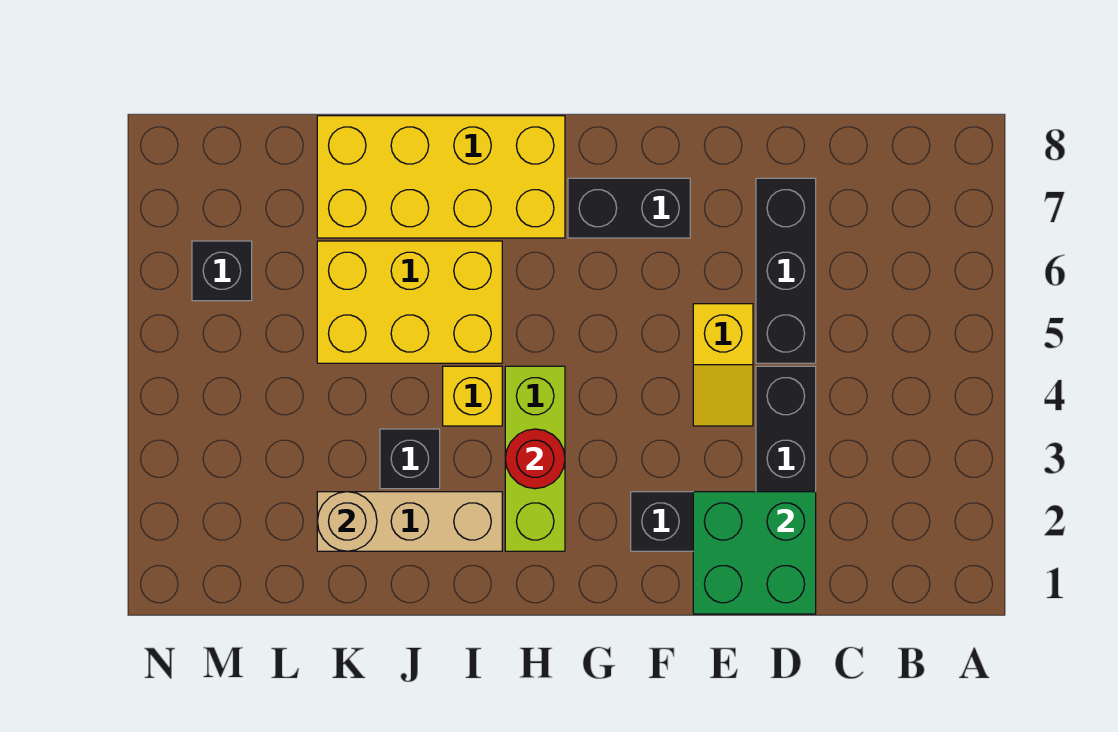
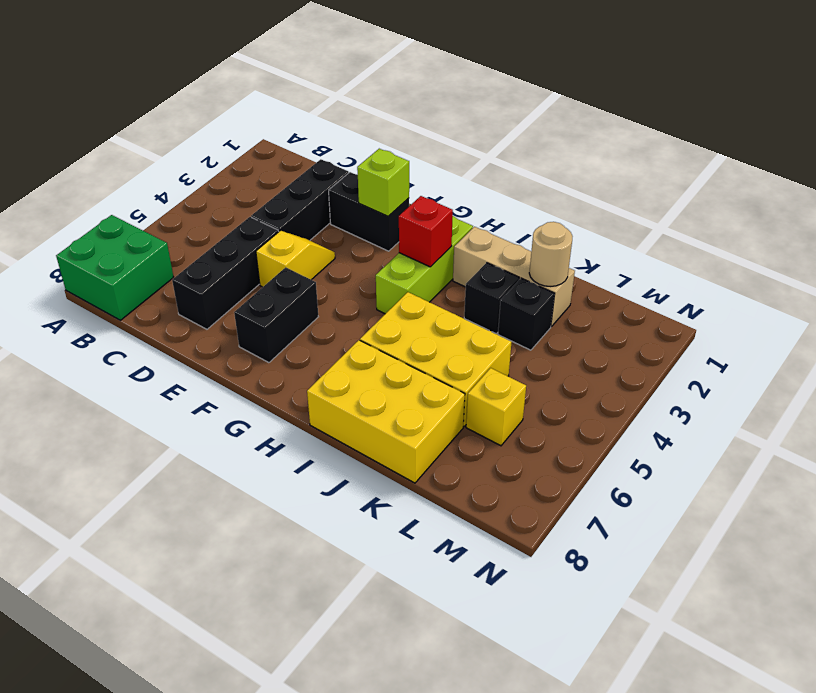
green brick D1:E2 level 2 -> green brick A7:B8 level 1
none -> lime brick F2 level 2
black brick F7:G7 level 1 -> black brick F6:F7 level 1
red round brick H3 level 2 -> red brick H3 level 2
yellow brick H7:K8 level 1 -> yellow brick I7:K8 level 1
yellow brick I4 level 1 -> yellow brick L6 level 1
black brick M6 level 1 -> black brick K3 level 1

